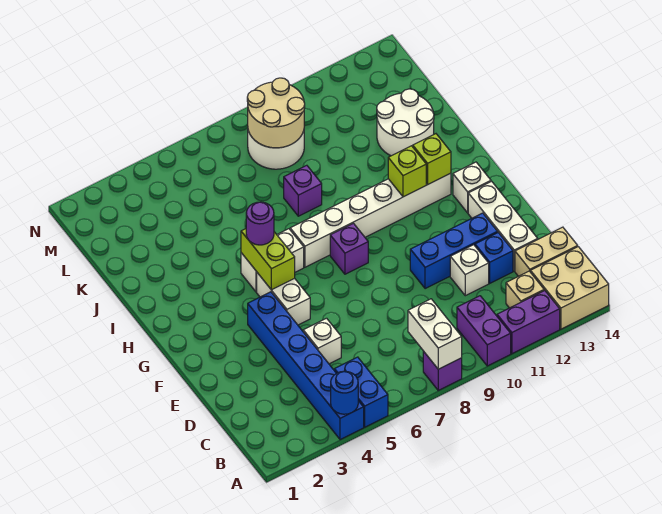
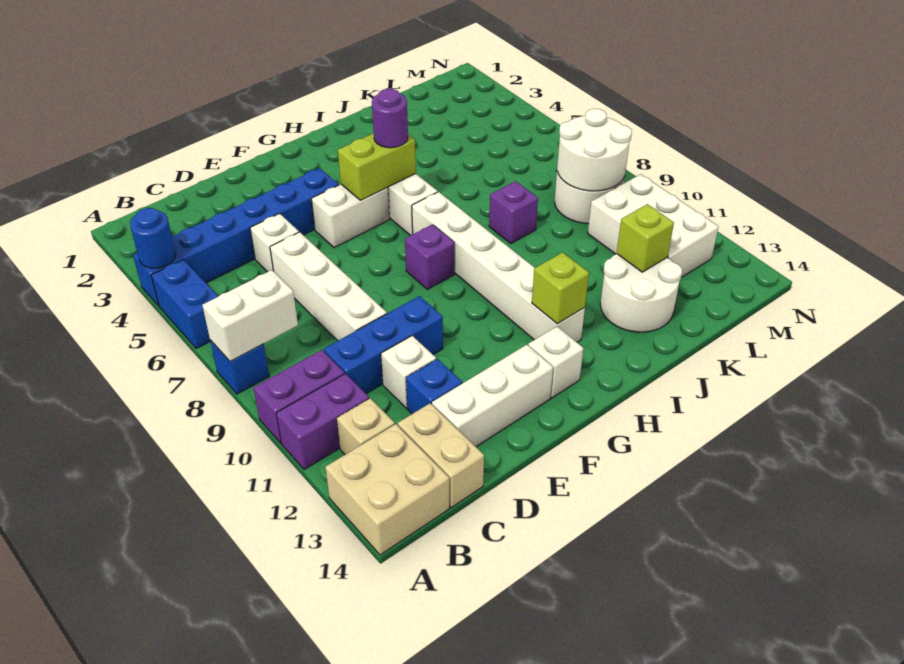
blue brick A5:B5 level 1 -> blue brick A5:A6 level 1
purple brick A8 level 1 -> blue brick A8 level 1
purple brick A11:A12 level 1 -> purple brick A11:B11 level 1
none -> white brick D6:D9 level 1
blue brick E10:E12 level 1 -> blue brick C10:E10 level 1
lime brick H11 level 2 -> lime brick K12 level 2
tan round brick L8:M9 level 2 -> white round brick L8:M9 level 2
none -> white brick L10:M12 level 1

